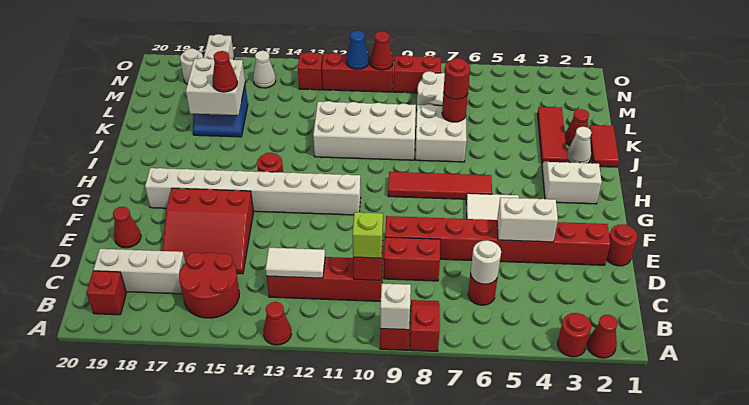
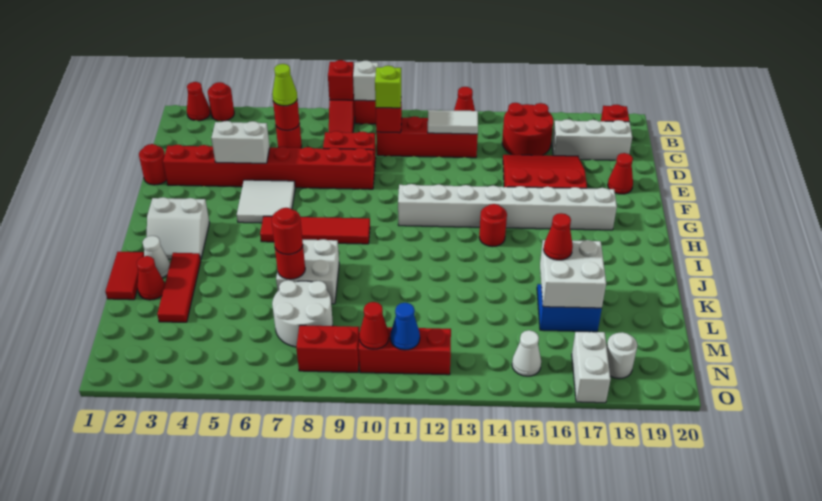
white round brick C6 level 2 -> red round brick C6 level 2
none -> lime cone C6 level 3
white brick J9:K12 level 1 -> none
red brick N13 level 1 -> red brick A8 level 2

